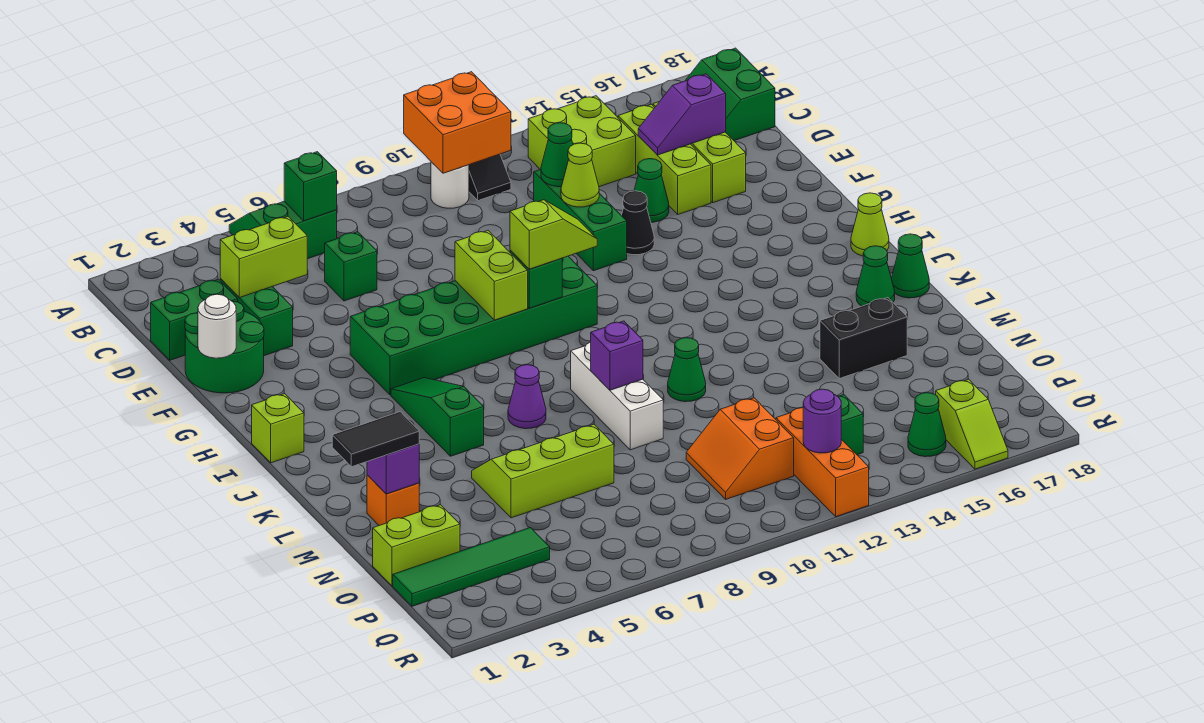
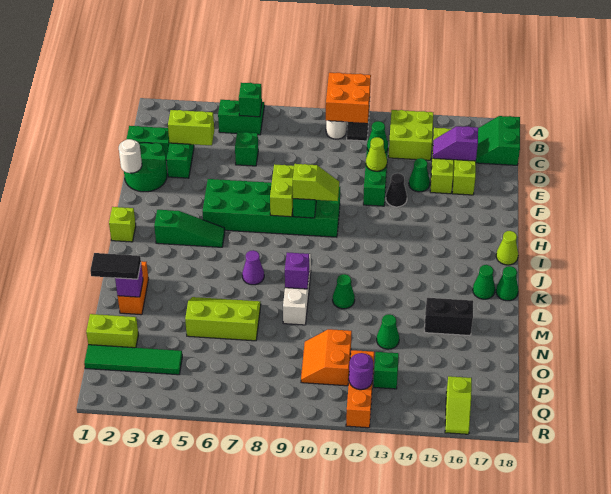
green slope I5:K5 level 1 top K -> green slope I3:I5 level 1 top 3
orange brick M2 level 1 -> orange brick L2:M2 level 1
green cone Q15 level 1 -> green cone N13 level 1

